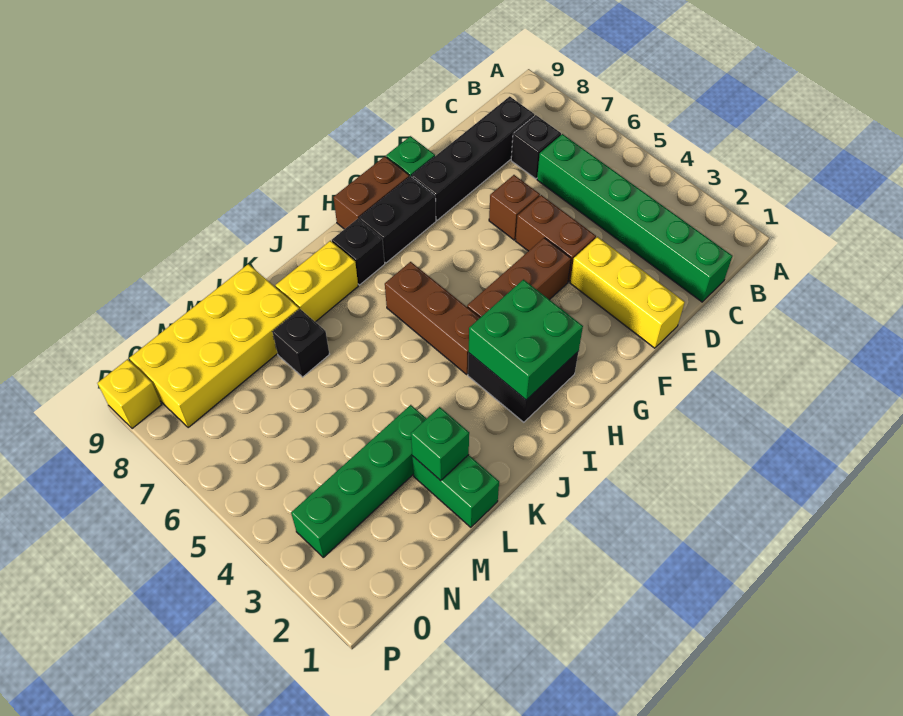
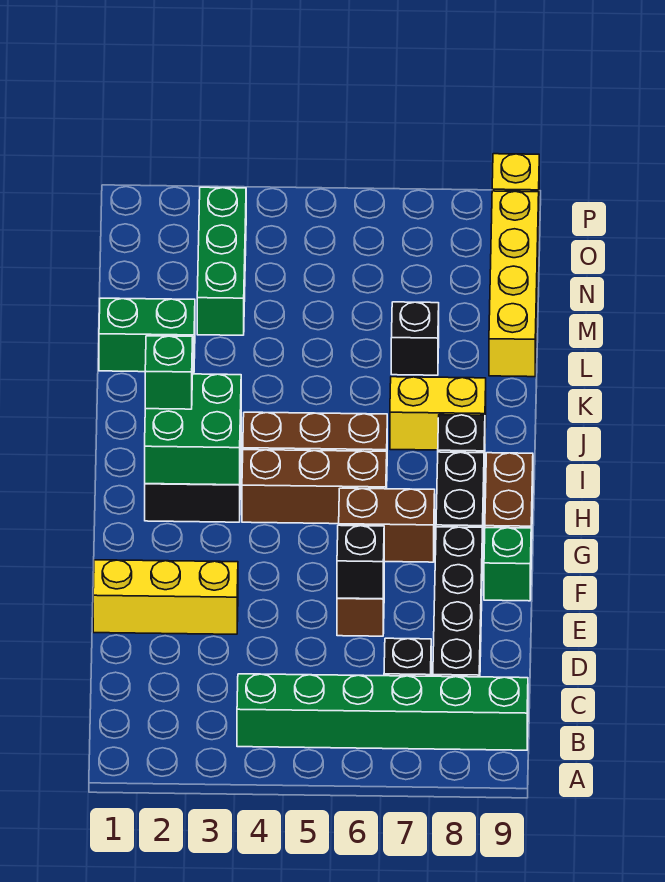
green brick C1:C6 level 1 -> green brick B4:B9 level 1
brown brick E4:E5 level 1 -> brown brick G6:G7 level 1
none -> black brick E6 level 2
brown brick F4:H4 level 1 -> brown brick H4:H6 level 1
yellow brick J8:K8 level 1 -> yellow brick J7:J8 level 1
green brick L2 level 2 -> green brick I2 level 3
green brick L3:O3 level 1 -> green brick M3:O3 level 1
yellow brick L8:O9 level 1 -> yellow brick L9:O9 level 1

